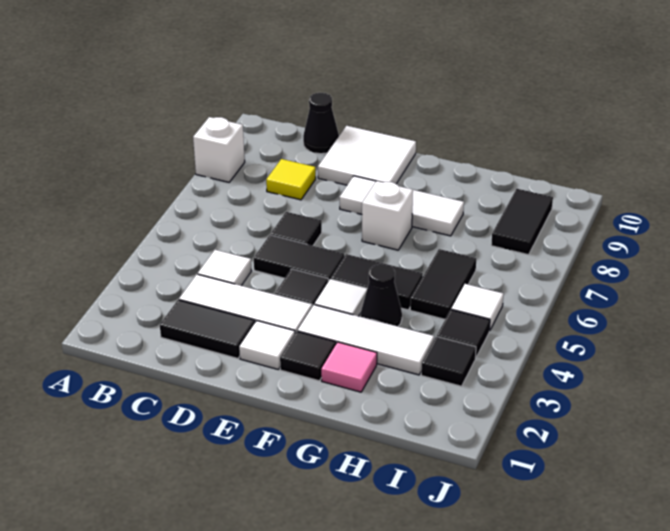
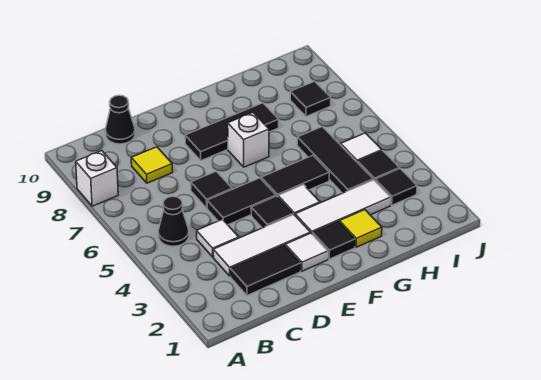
white tile D9:E10 level 1 -> none
white tile E8:G8 level 1 -> black tile E8:G8 level 1
pink tile G2 level 1 -> yellow tile G2 level 1
black cone G4 level 1 -> black cone B5 level 1
black tile H5:H6 level 1 -> black tile H4:H6 level 1
black tile I8:I9 level 1 -> black tile I8 level 1

